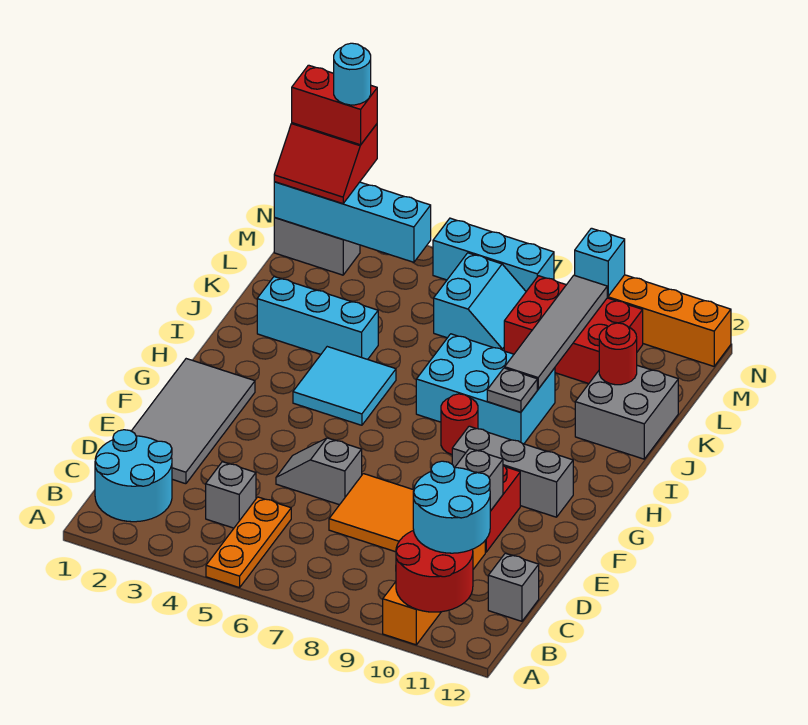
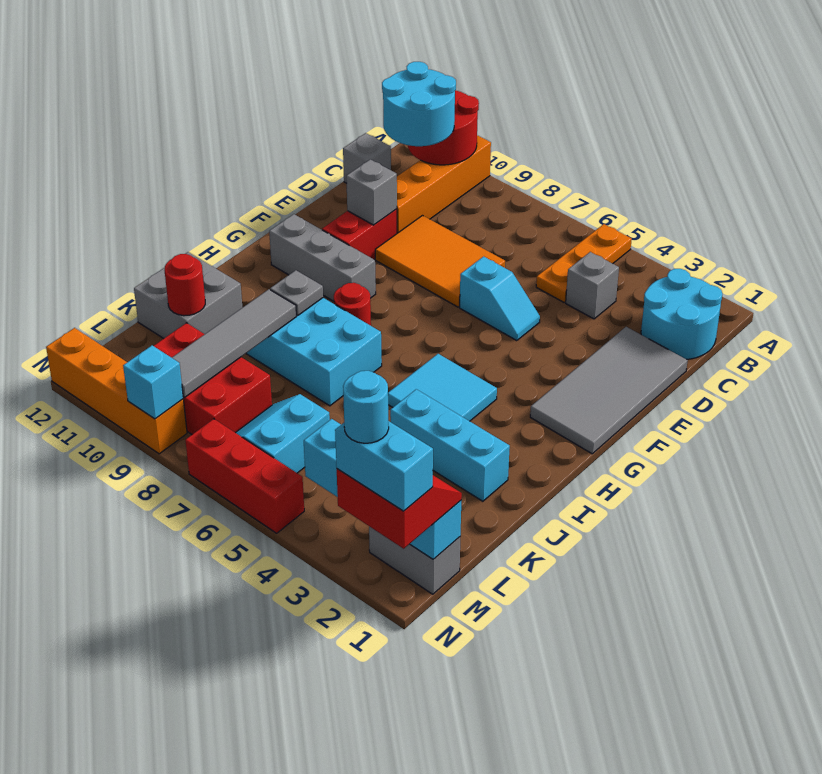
grey slope E5:E6 level 1 top 6 -> cyan slope E5:E6 level 1 top 6
red brick N1:N2 level 4 -> cyan brick N1:N2 level 4
cyan brick N5:N7 level 1 -> red brick N5:N7 level 1

